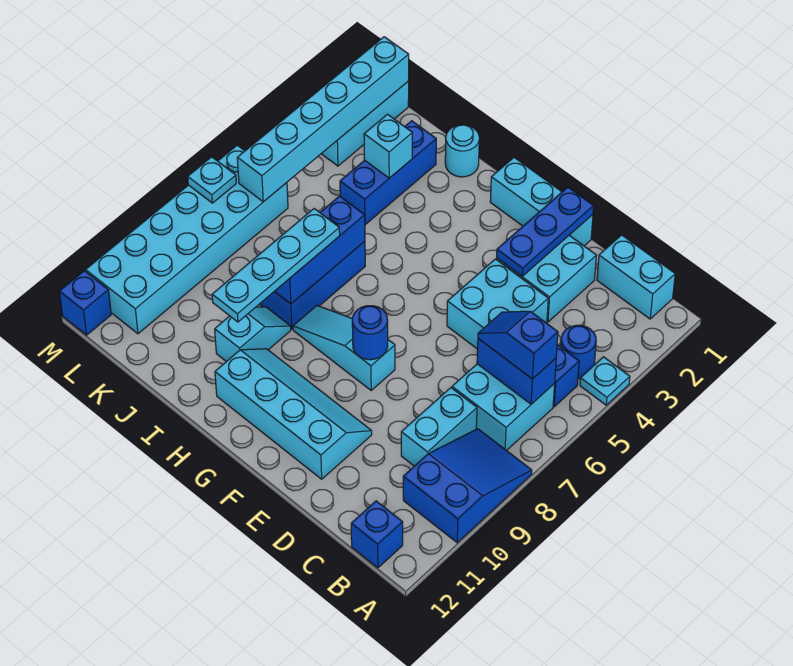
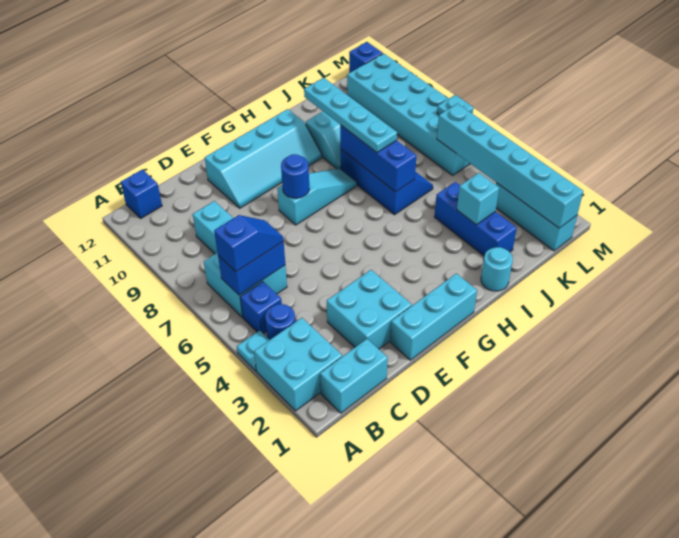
blue slope A8:B10 level 1 top 10 -> none
cyan brick D4:E5 level 1 -> cyan brick A2:B3 level 1
blue plate E1:E3 level 2 -> none

